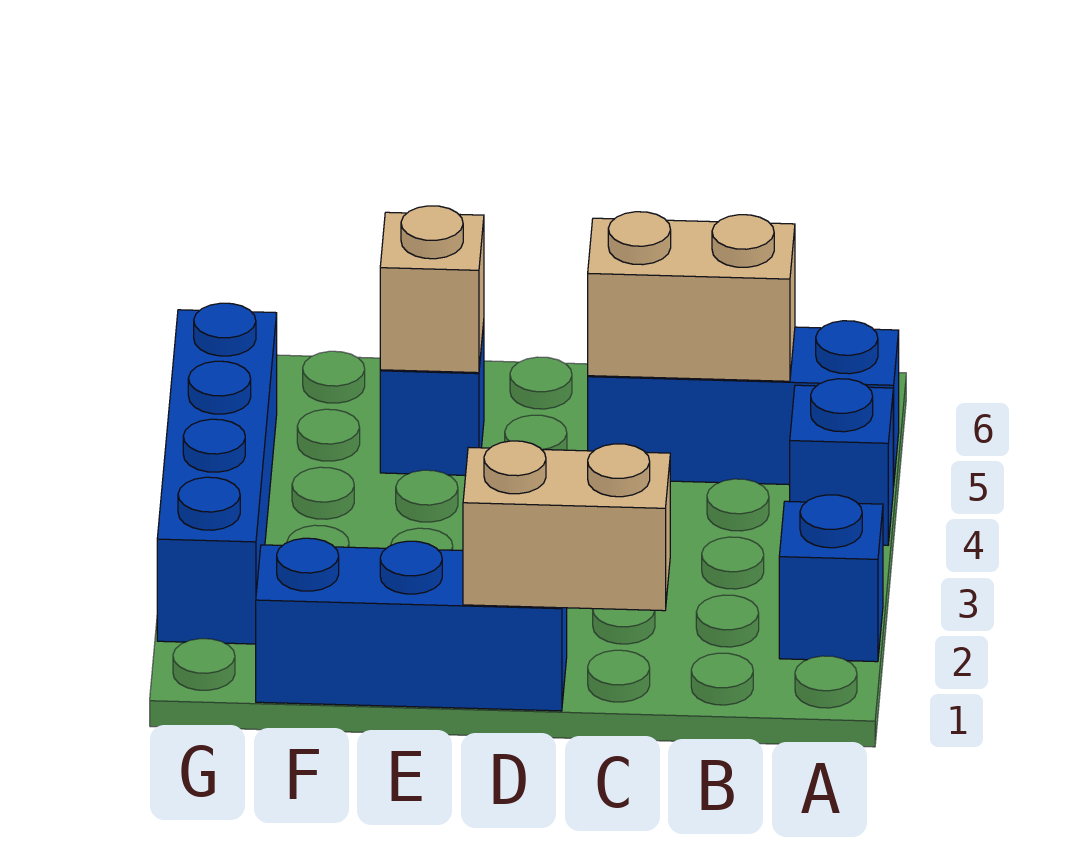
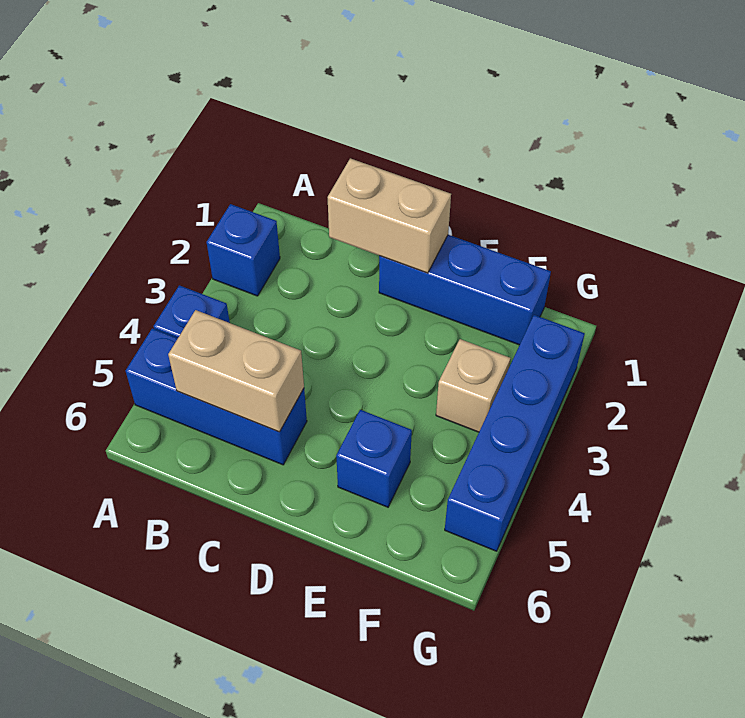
tan brick E5 level 2 -> tan brick F3 level 1

